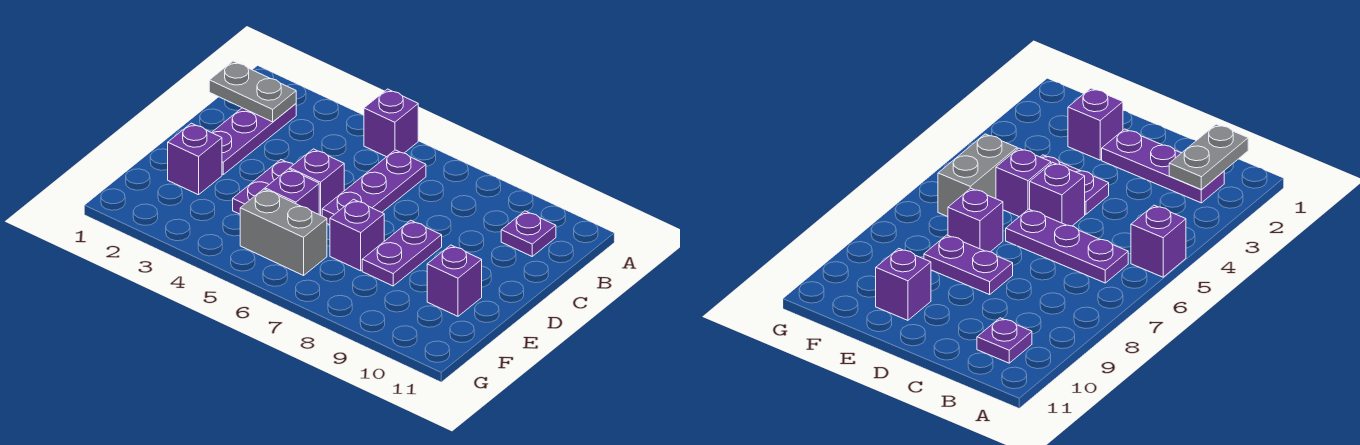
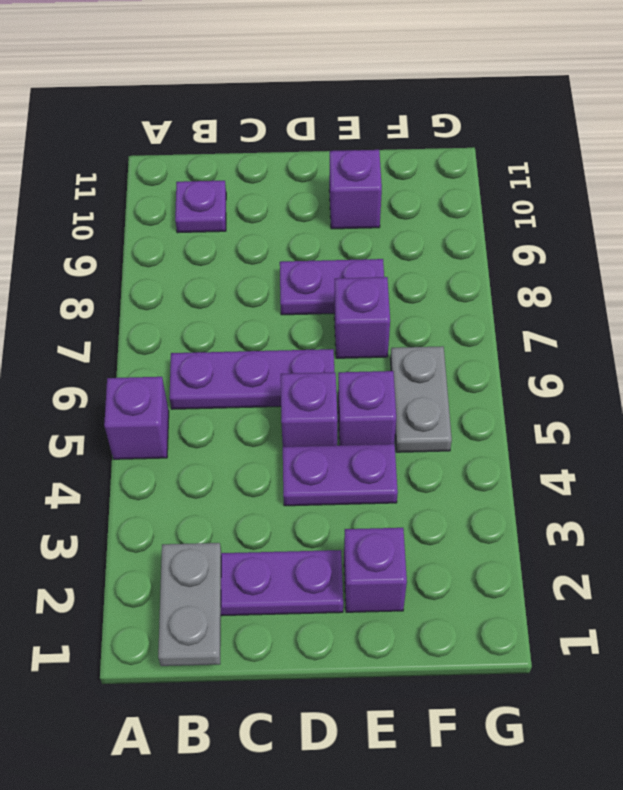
grey brick F5:F6 level 1 -> grey plate F5:F6 level 1

